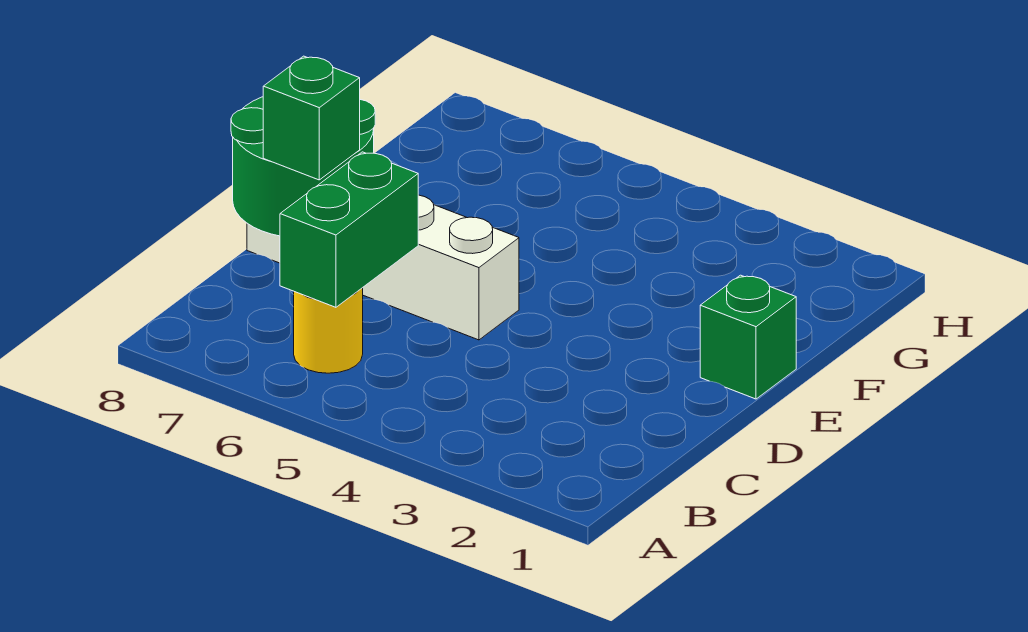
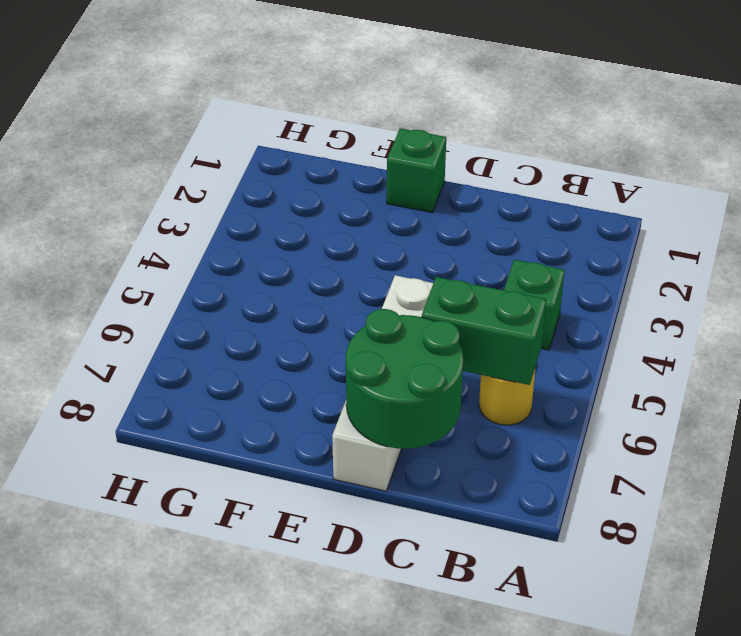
green brick C7 level 3 -> green brick B4 level 1

